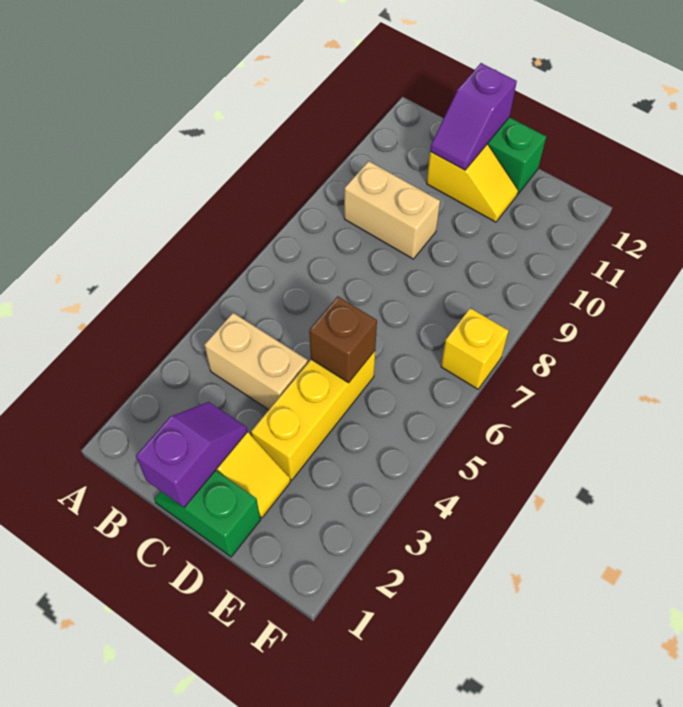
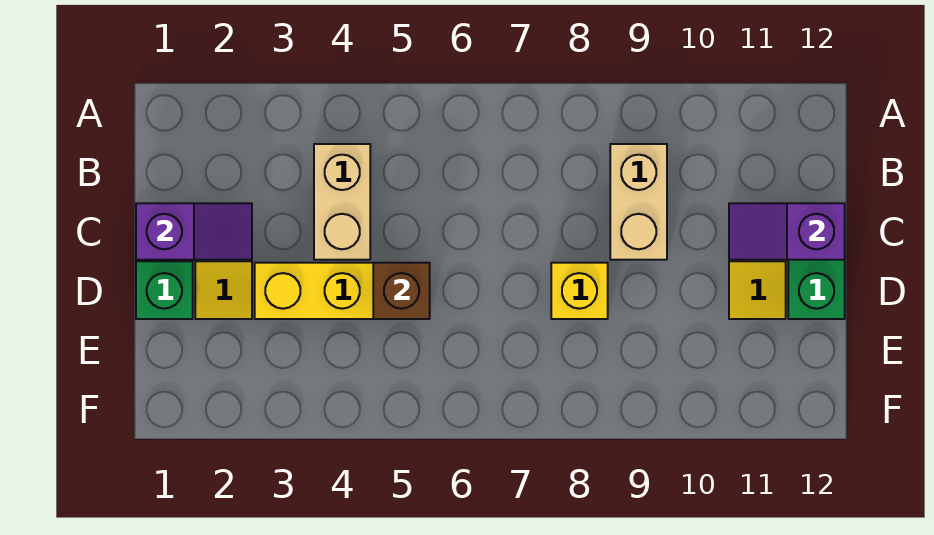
yellow brick F7 level 1 -> yellow brick D8 level 1

